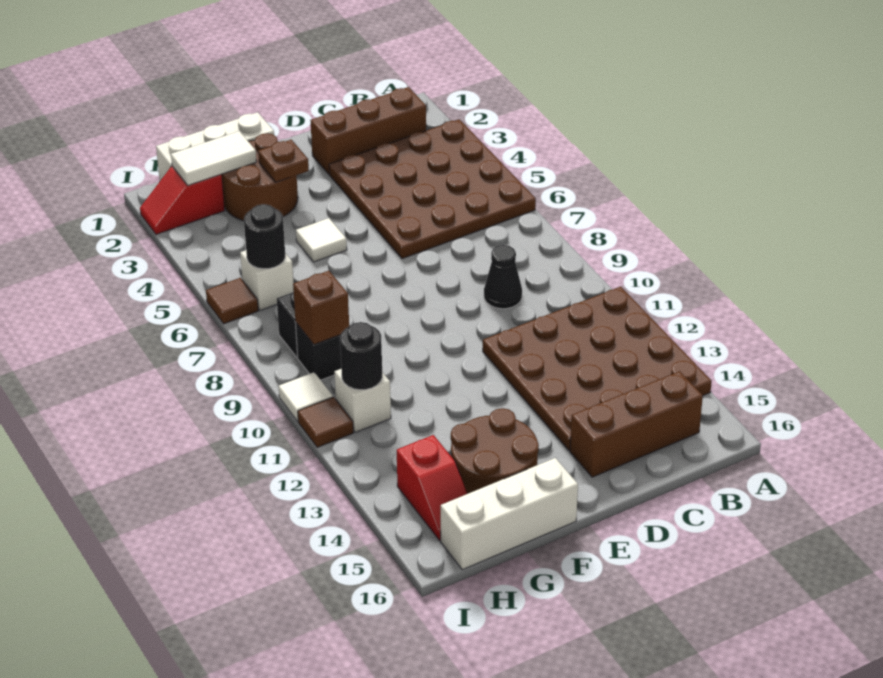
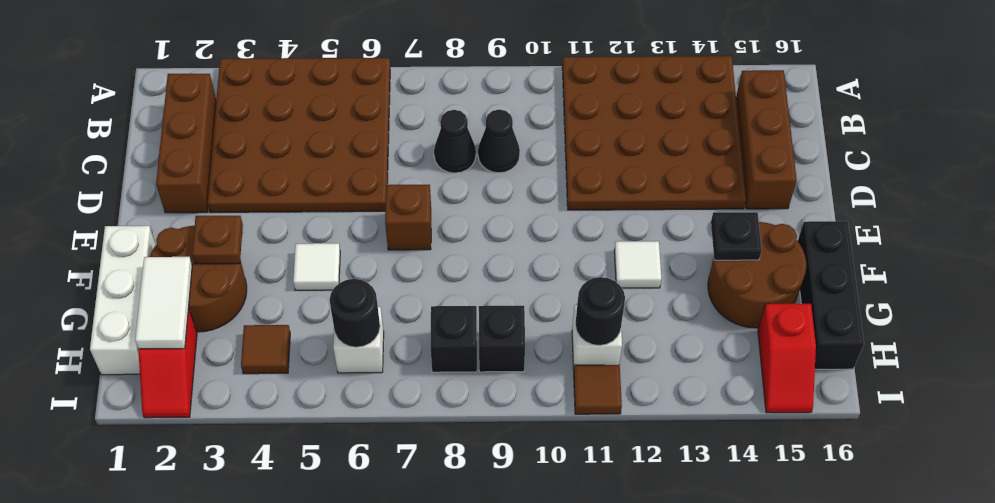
none -> black cone C8 level 1
none -> black plate F14 level 2
white brick F16:H16 level 1 -> black brick F16:H16 level 1
brown brick H9 level 2 -> brown brick E7 level 1
red slope H14:H15 level 1 top 14 -> red slope H15:I15 level 1 top H
brown tile I6 level 1 -> brown tile H4 level 1
white tile I10 level 1 -> white tile F12 level 1

